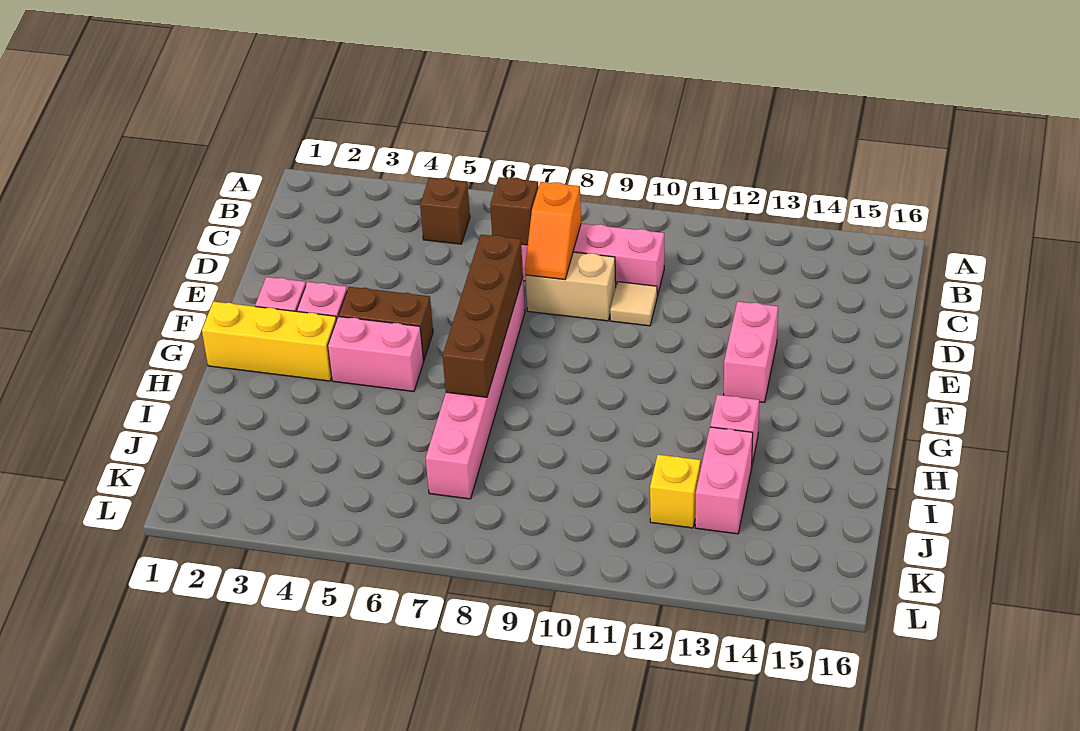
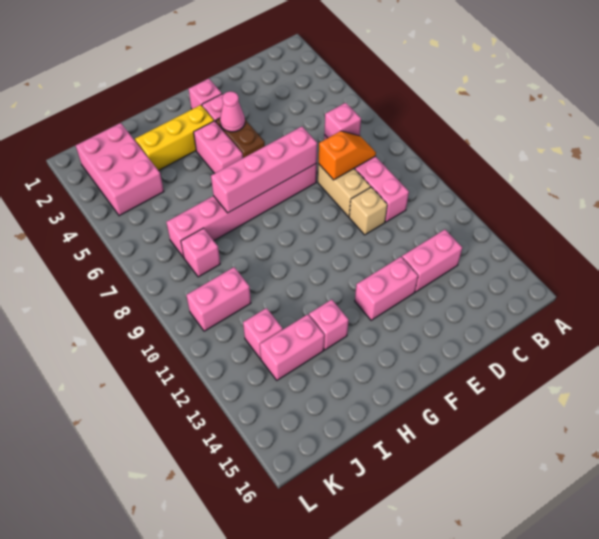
brown brick B5 level 1 -> none
brown brick C7 level 2 -> pink brick C7 level 2
orange slope C8:D8 level 2 top C -> orange slope C8:D8 level 2 top D
none -> pink brick C13:D13 level 1
tan tile D10 level 1 -> tan brick D10 level 1
brown brick E7:H7 level 2 -> pink brick E7:H7 level 2
none -> pink cone F4 level 2
yellow brick G1:G3 level 1 -> yellow brick G3:I3 level 1
none -> pink brick J2:K4 level 1
none -> pink brick J8 level 1
none -> pink brick J10:K10 level 1
yellow brick J12 level 1 -> pink brick J12 level 1

